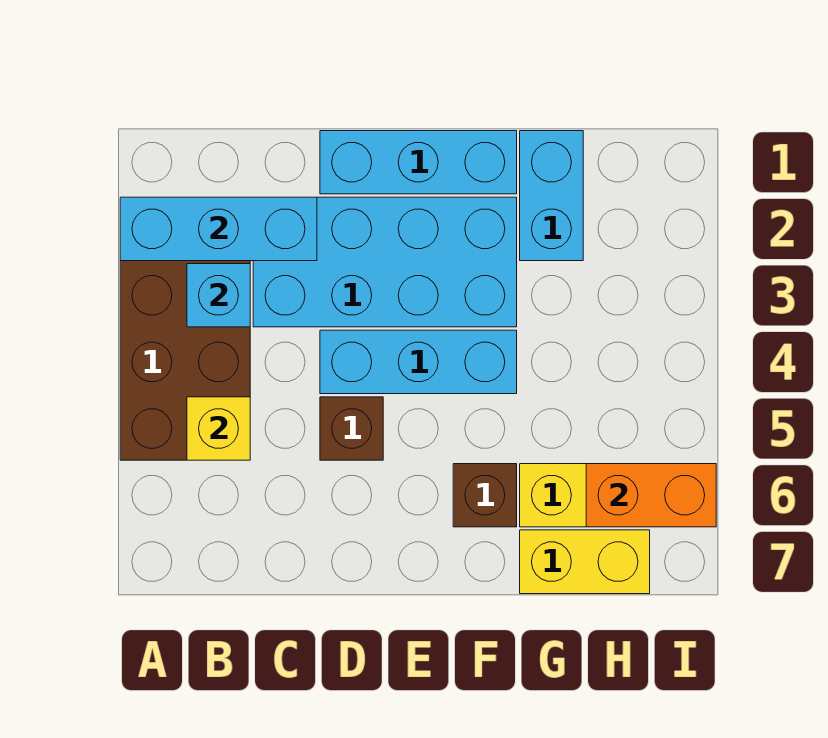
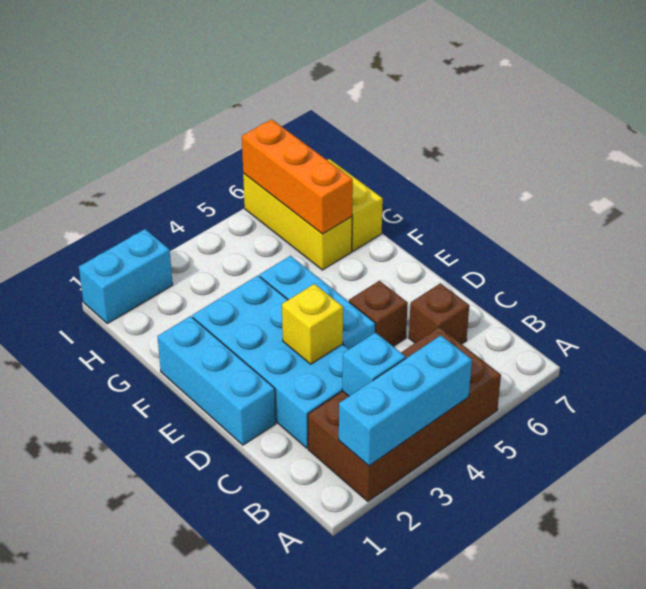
cyan brick A2:C2 level 2 -> cyan brick A2:A4 level 2
yellow brick B5 level 2 -> yellow brick D3 level 2
brown brick F6 level 1 -> brown brick C6 level 1
cyan brick G1:G2 level 1 -> cyan brick I1:I2 level 1
orange brick H6:I6 level 2 -> orange brick G6:I6 level 2

